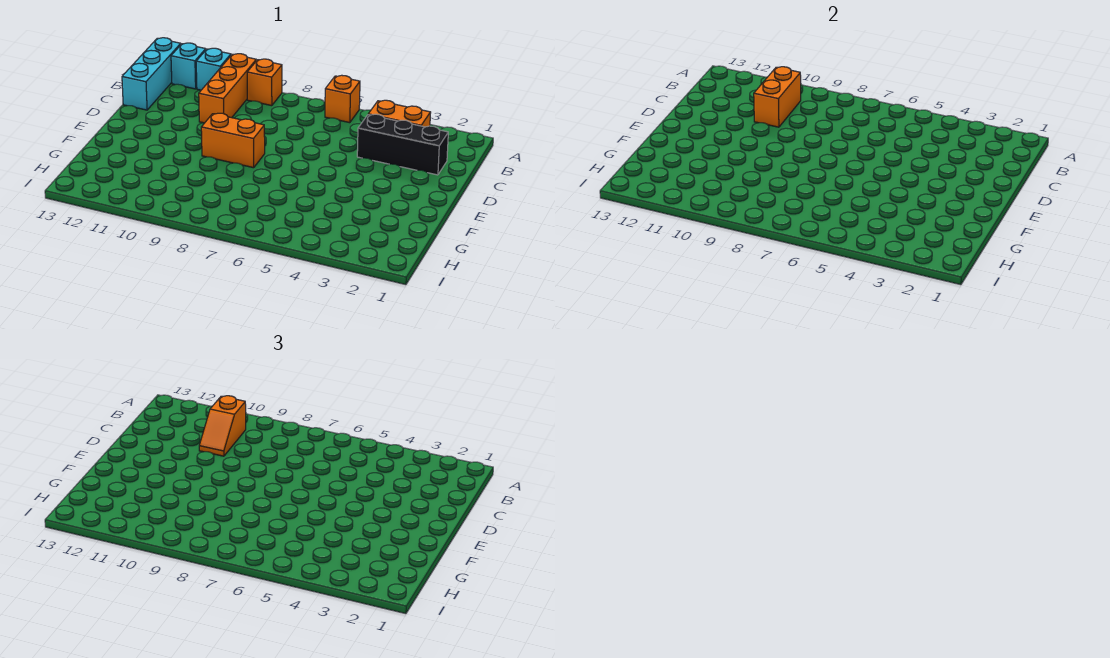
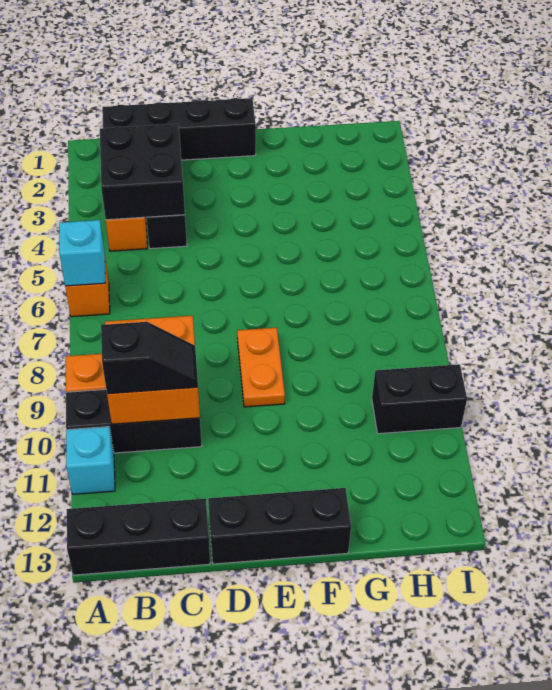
orange brick A10:C10 level 1 -> black brick A10:C10 level 1
cyan brick A12 level 1 -> cyan brick A6 level 2
cyan brick A13:C13 level 1 -> black brick A13:C13 level 1
none -> black brick B1:E1 level 1
none -> black brick B3:C4 level 2
orange brick B10:C10 level 2 -> orange brick B9:C10 level 2
orange slope B10:C10 level 3 top B -> black slope B10:C10 level 3 top B
none -> black brick D13:F13 level 1
orange brick E8:E9 level 1 -> orange plate E8:E9 level 1
none -> black brick H10:I10 level 1

